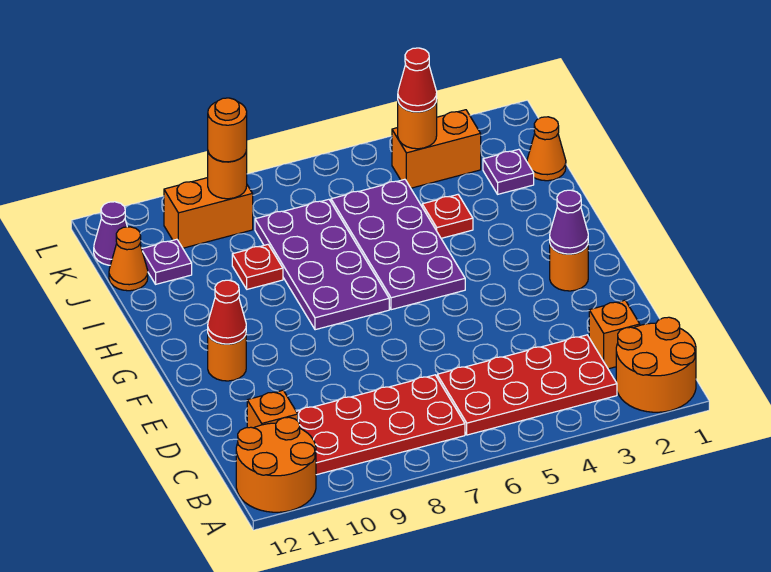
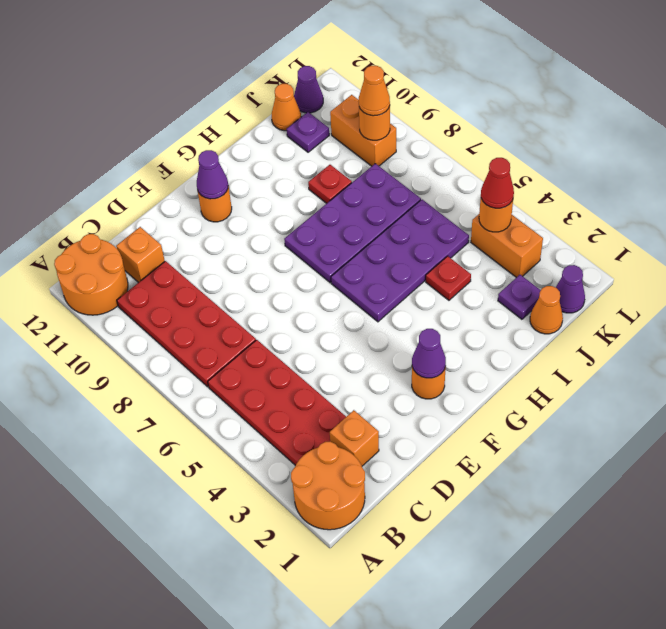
red cone F11 level 2 -> purple cone F11 level 2
none -> purple cone K1 level 1
orange round brick K9 level 3 -> orange cone K9 level 3

